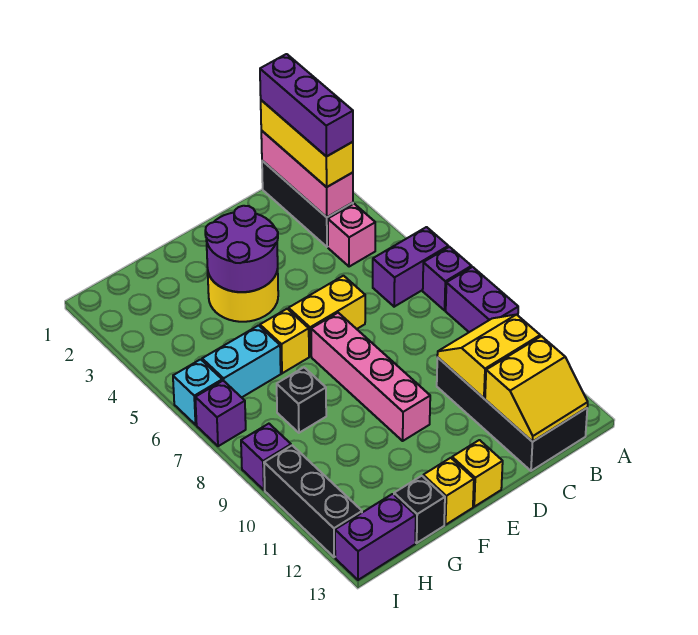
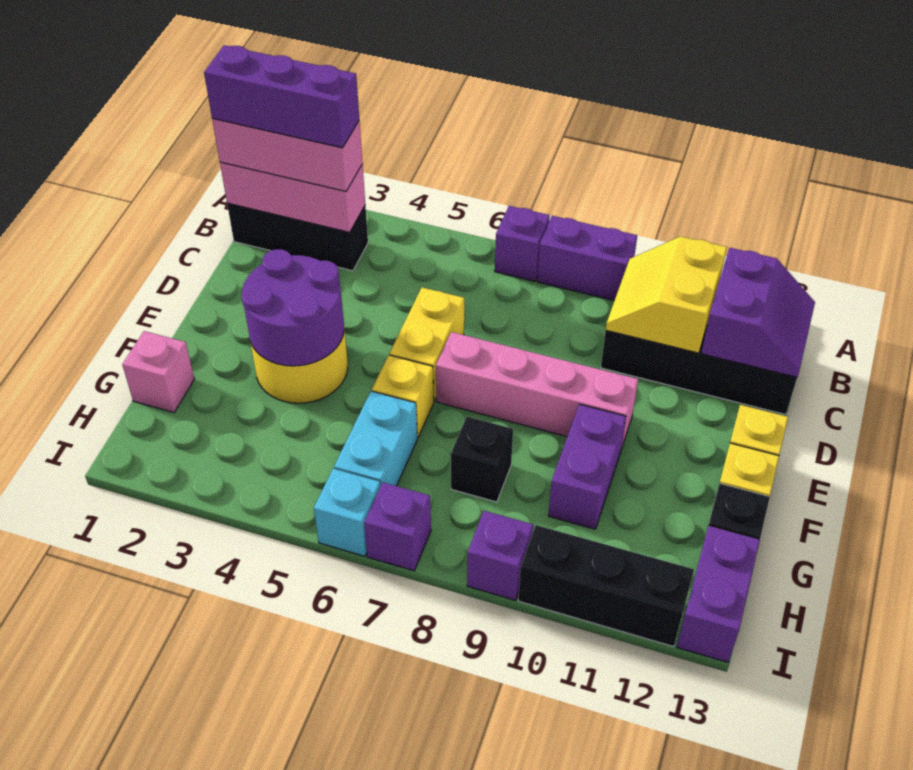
purple brick A6:B6 level 1 -> purple brick F10:G10 level 1
yellow brick B1:B3 level 3 -> pink brick B1:B3 level 3
pink brick B4 level 1 -> pink brick G1 level 1
yellow slope B12:C13 level 2 top 12 -> purple slope B12:C13 level 2 top 12

